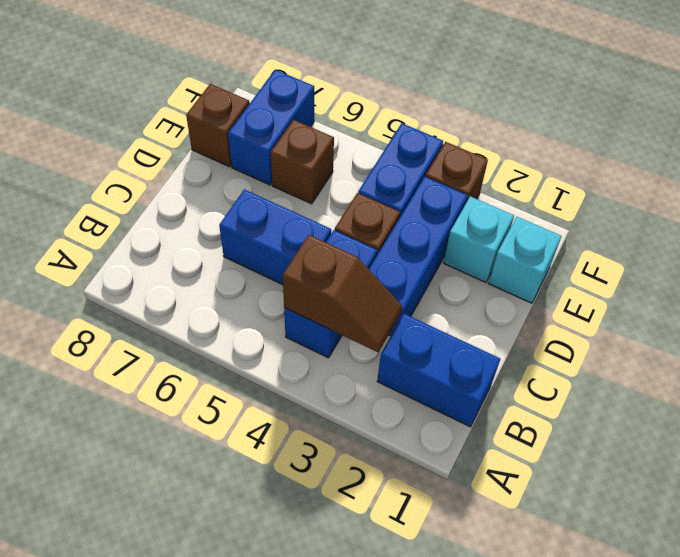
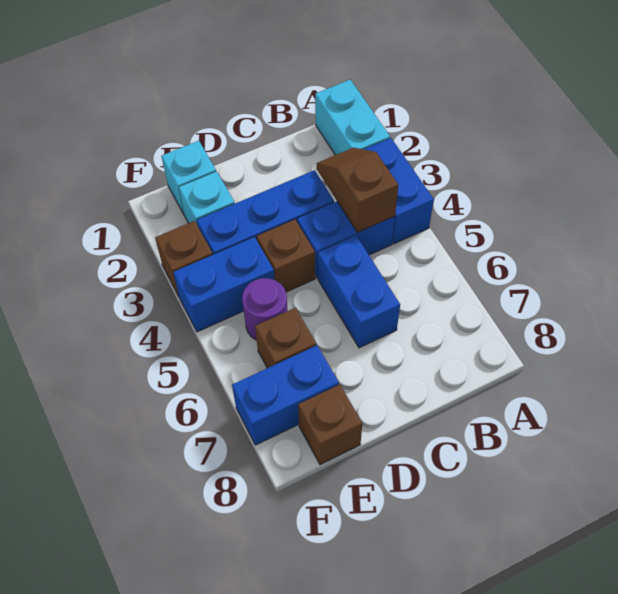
none -> cyan brick A1:A2 level 1
blue brick B1:B2 level 1 -> blue brick A3:A4 level 1
none -> purple round brick E5 level 1

